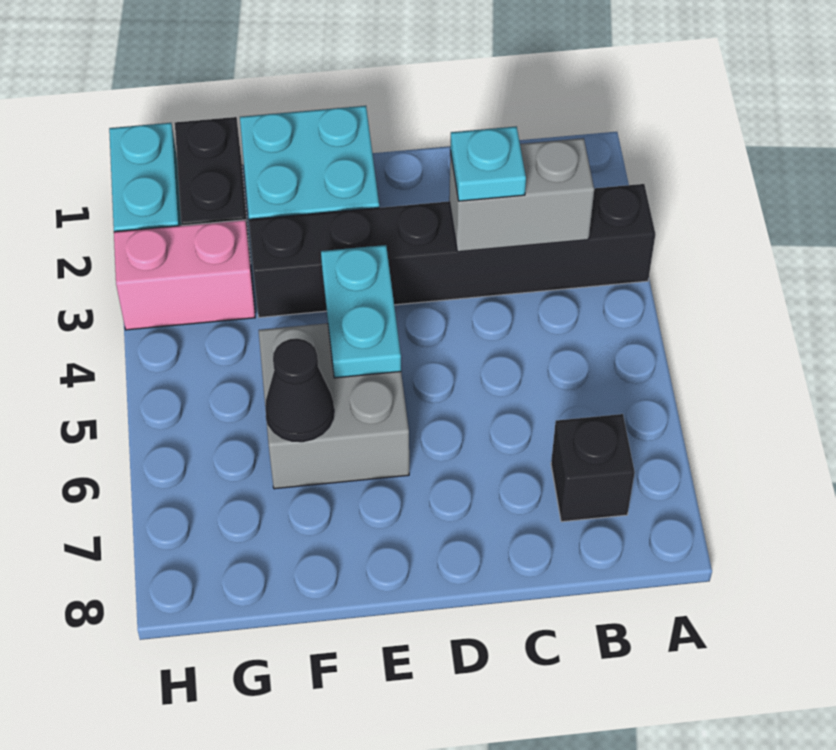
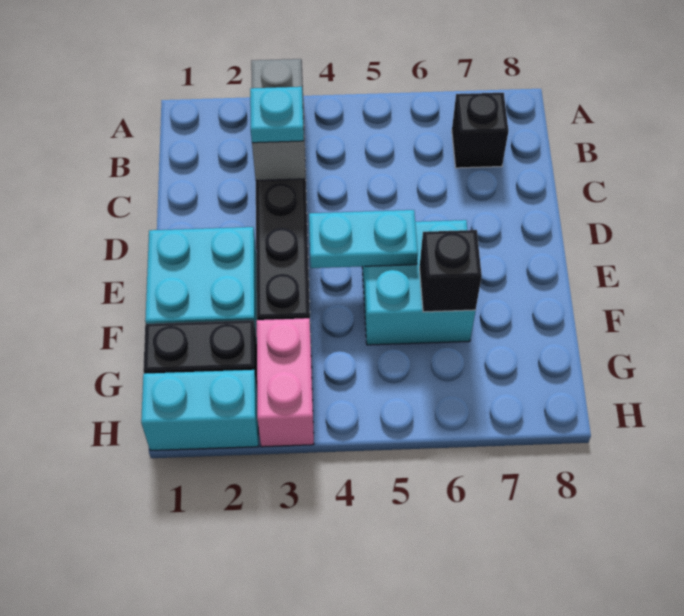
grey brick E5:F6 level 1 -> cyan brick E5:F6 level 1
black cone F6 level 2 -> black brick F6 level 2

